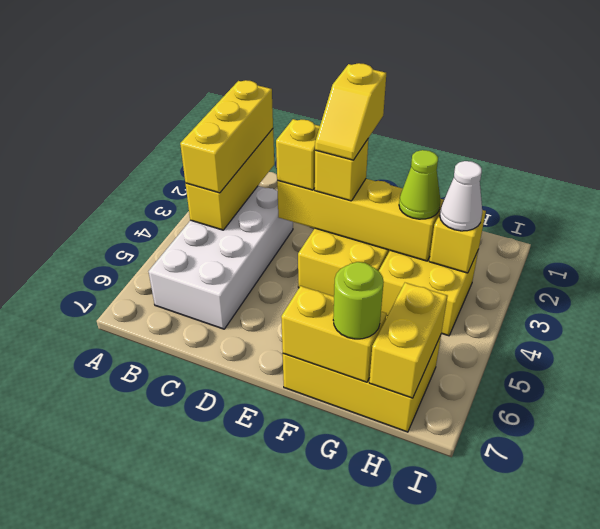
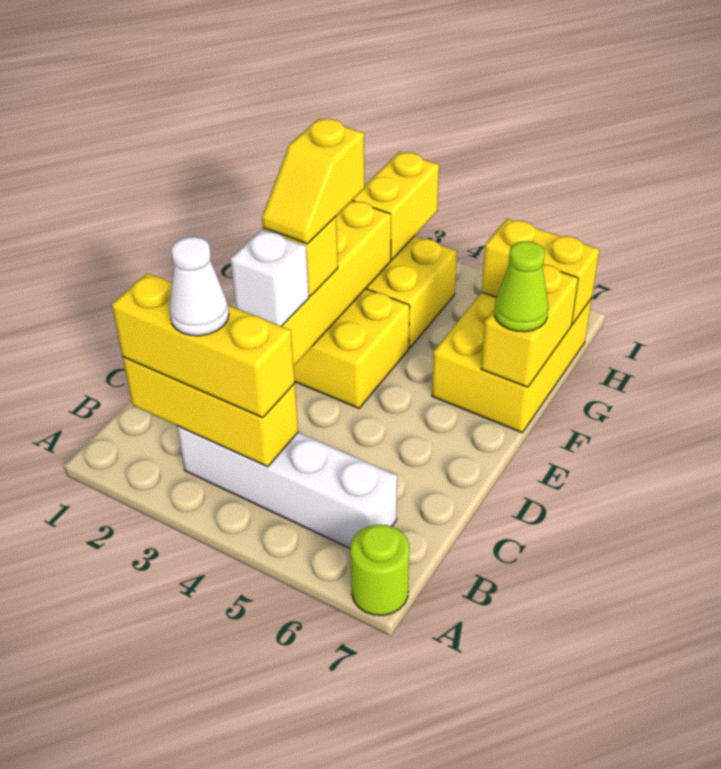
white brick B3:C6 level 1 -> white brick B3:B6 level 1
yellow brick D3 level 3 -> white brick D3 level 3
yellow slope E2:E3 level 4 top 2 -> yellow slope E3:F3 level 4 top F
lime cone G3 level 3 -> lime cone F7 level 3
lime round brick G7 level 3 -> lime round brick A7 level 1
yellow brick H3 level 2 -> yellow brick H3:I3 level 2
white cone H3 level 3 -> white cone B3 level 4

